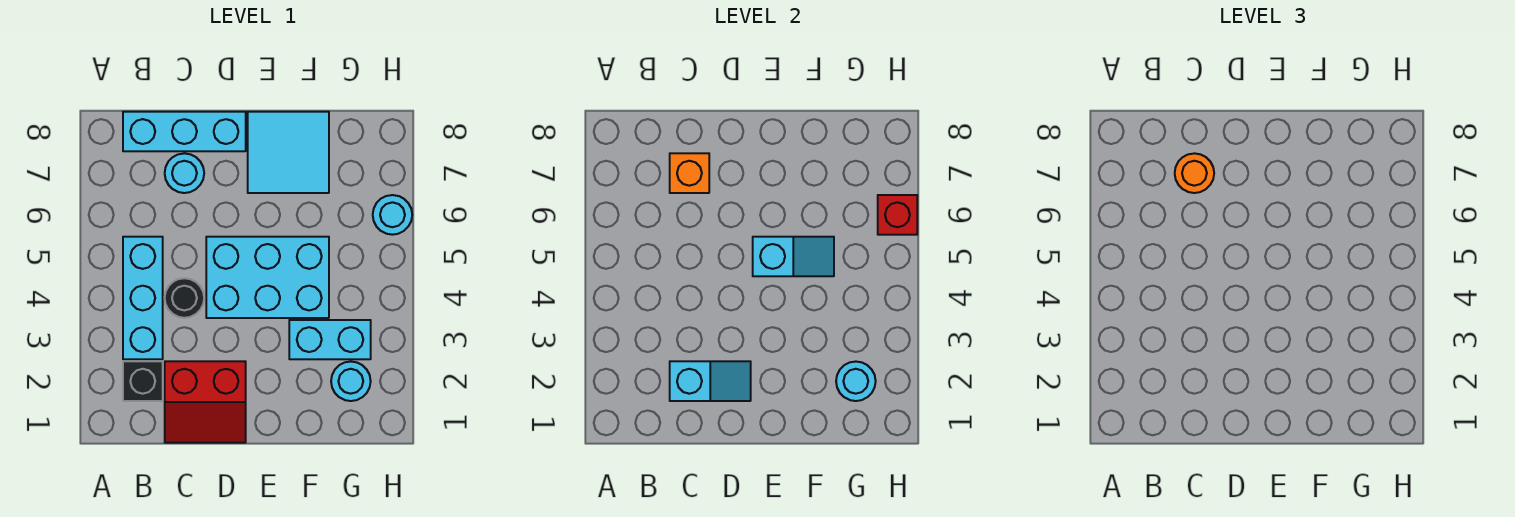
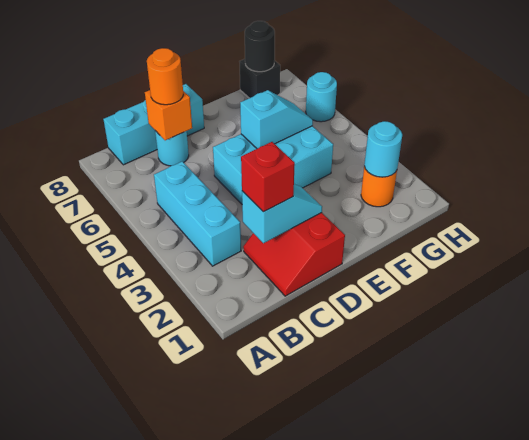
black brick B2 level 1 -> black brick G8 level 1
red slope C1:D2 level 1 top 2 -> red slope C1:D2 level 1 top D
black round brick C4 level 1 -> black round brick G8 level 2
cyan tile E7:F8 level 1 -> none
cyan brick F3:G3 level 1 -> none
cyan round brick G2 level 1 -> orange round brick G2 level 1
red brick H6 level 2 -> red brick C2 level 3

